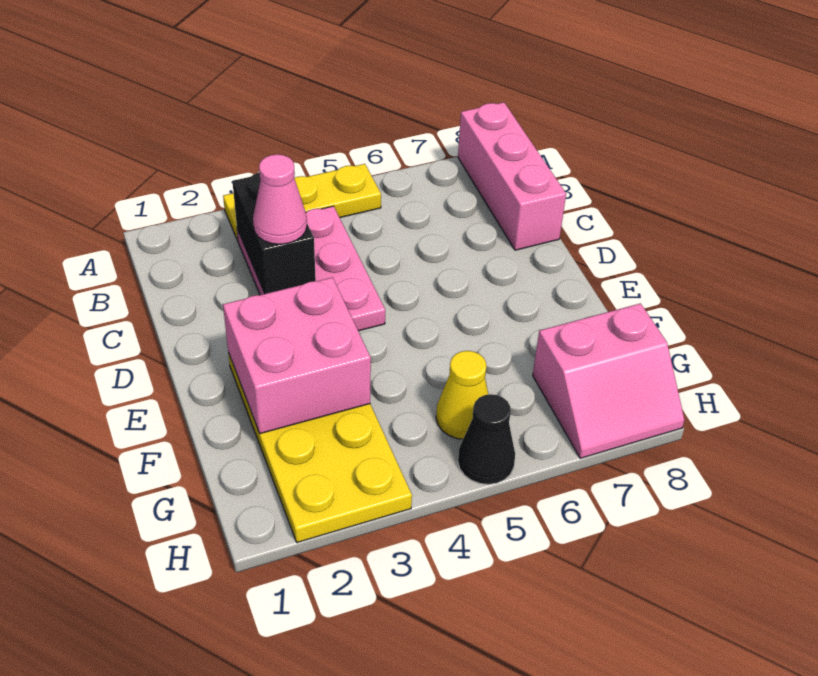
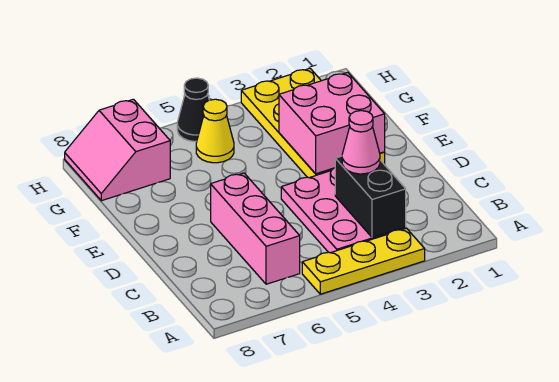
pink brick A8:C8 level 1 -> pink brick B6:D6 level 1
pink slope G7:H8 level 1 top G -> pink slope G7:H8 level 1 top 7

